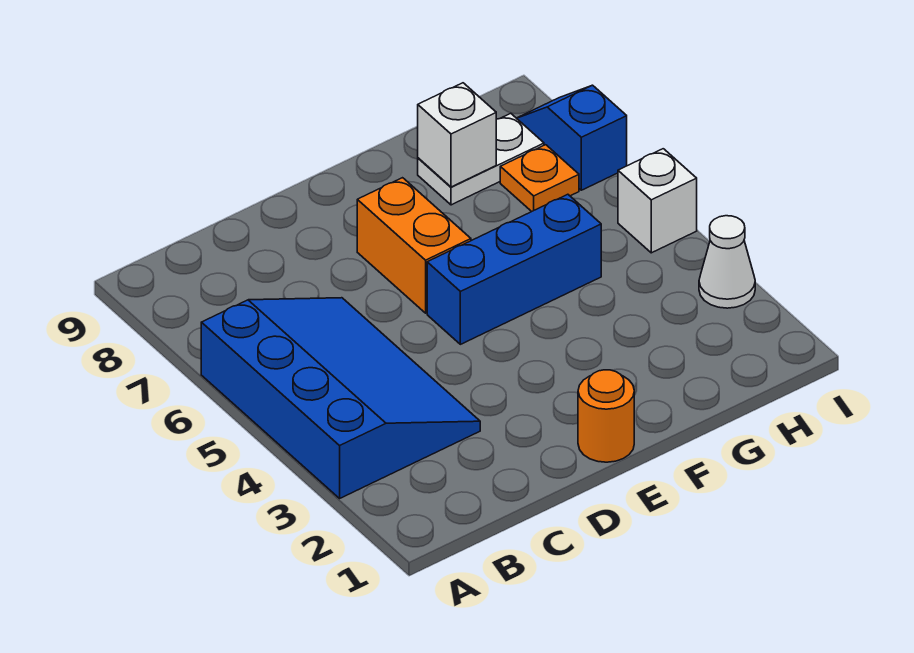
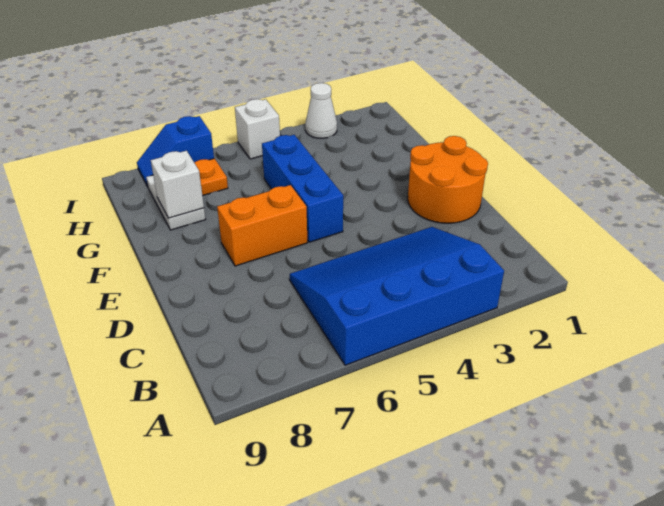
orange round brick E1 level 1 -> orange round brick D1:E2 level 1

